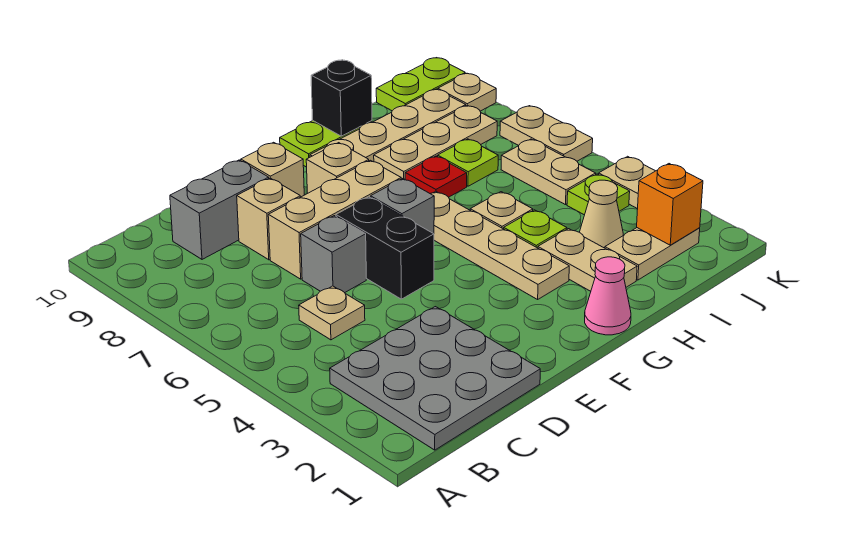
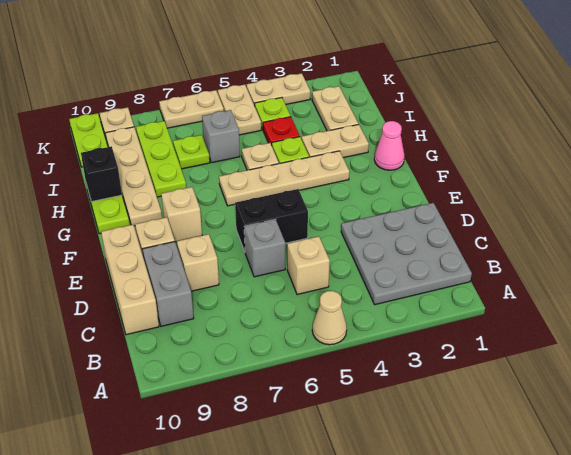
tan plate C5 level 1 -> tan brick C5 level 1
tan brick D7:F7 level 1 -> tan brick C10:E10 level 1
grey brick F6 level 1 -> grey brick I6 level 1
red plate H7 level 1 -> red plate I4 level 1
tan plate H8:J8 level 1 -> lime plate H8:J8 level 1
tan cone I3 level 1 -> tan cone A5 level 1
orange brick J2 level 2 -> none
tan plate J5:J6 level 1 -> tan plate J5:K5 level 1

